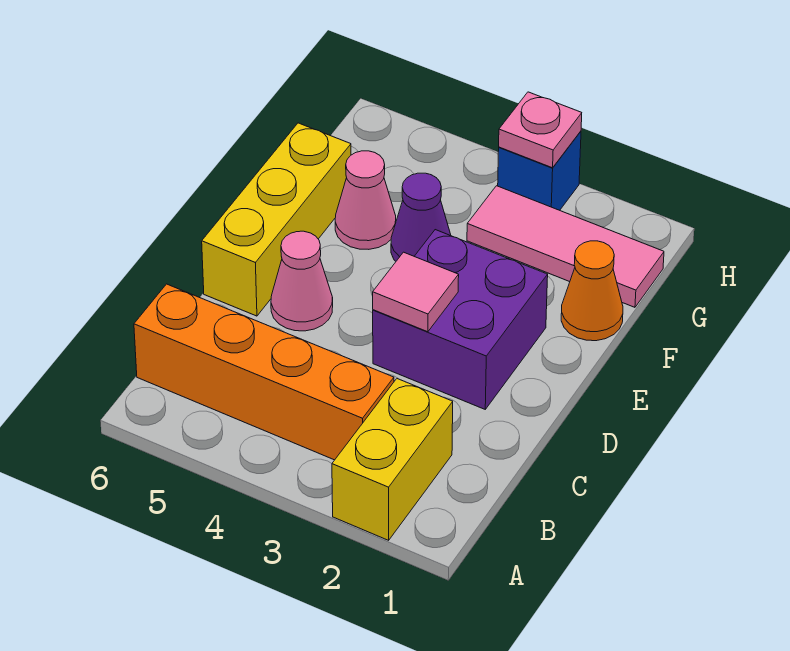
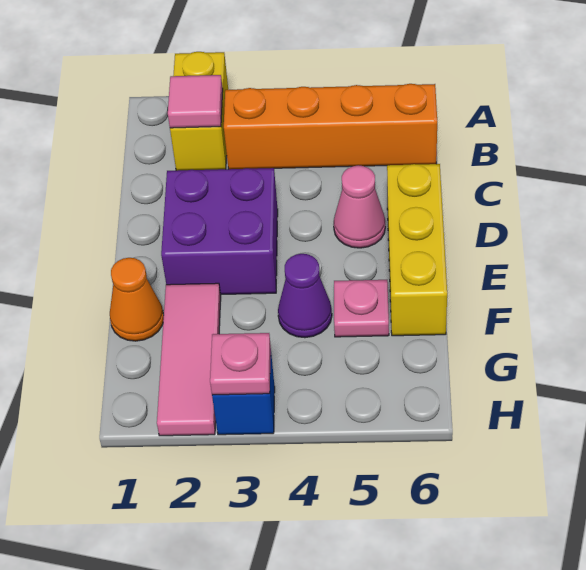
pink tile D3 level 2 -> pink tile B2 level 2
pink cone F5 level 1 -> pink plate F5 level 1
pink tile G1:G3 level 1 -> pink tile F2:H2 level 1

